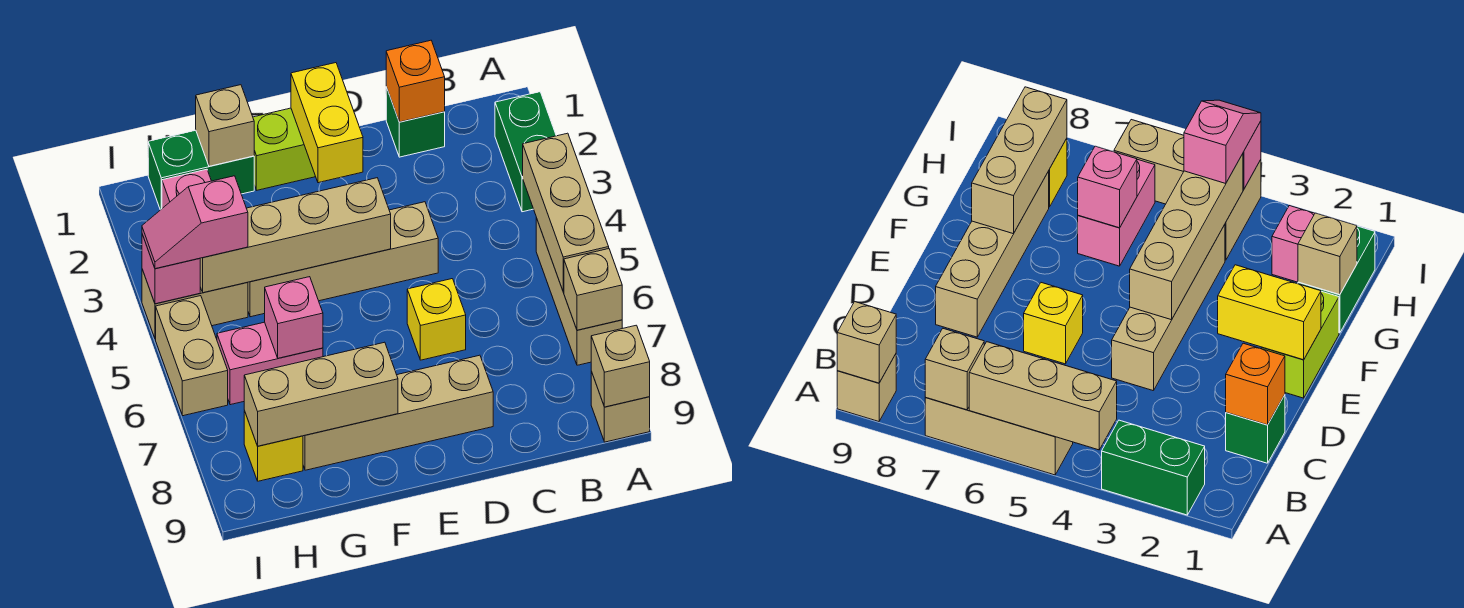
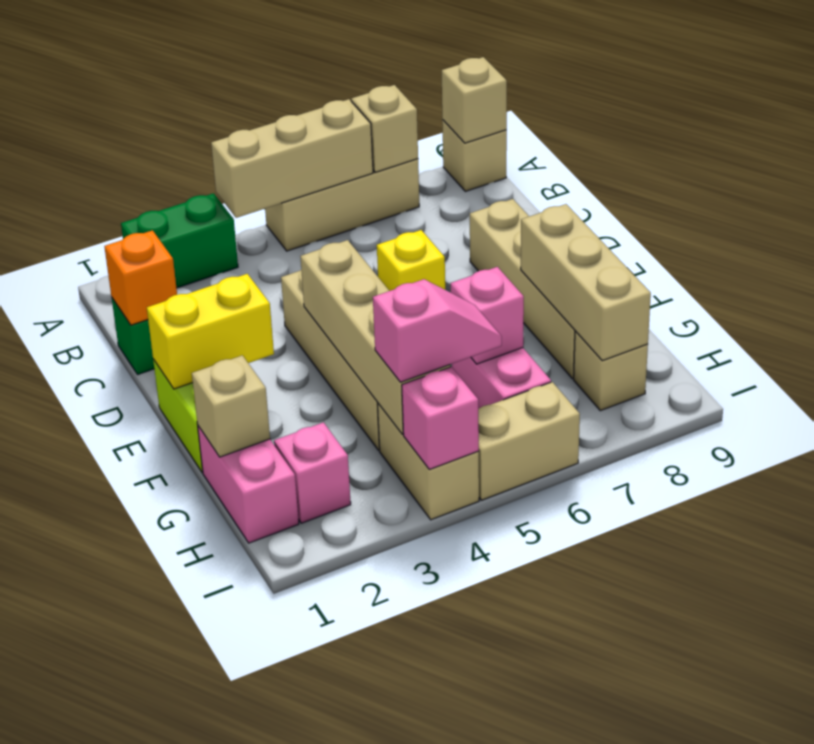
green brick G1:H1 level 1 -> pink brick G1:H1 level 1
pink slope H4:I4 level 3 top H -> pink slope H4:H5 level 3 top 4
yellow brick H8 level 1 -> tan brick H8 level 1

